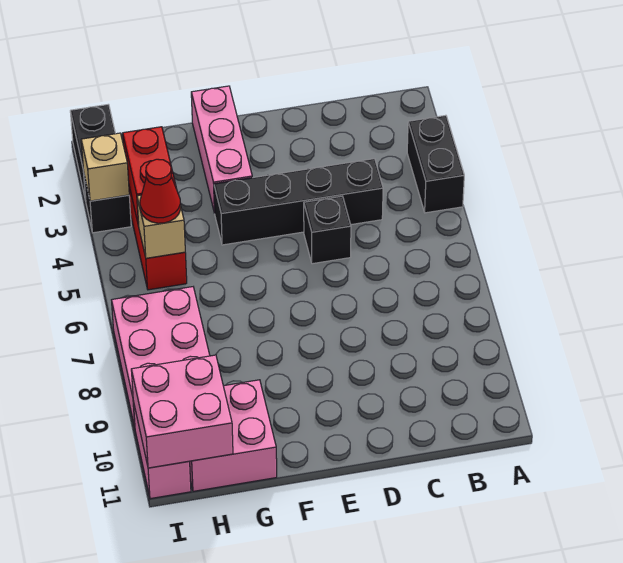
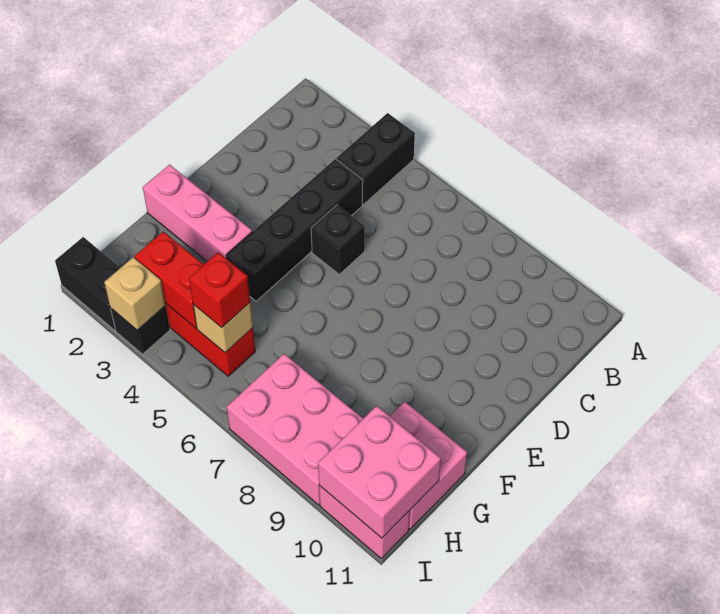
black brick A3:A4 level 1 -> black brick A4:B4 level 1
red cone H5 level 3 -> red brick H5 level 3

